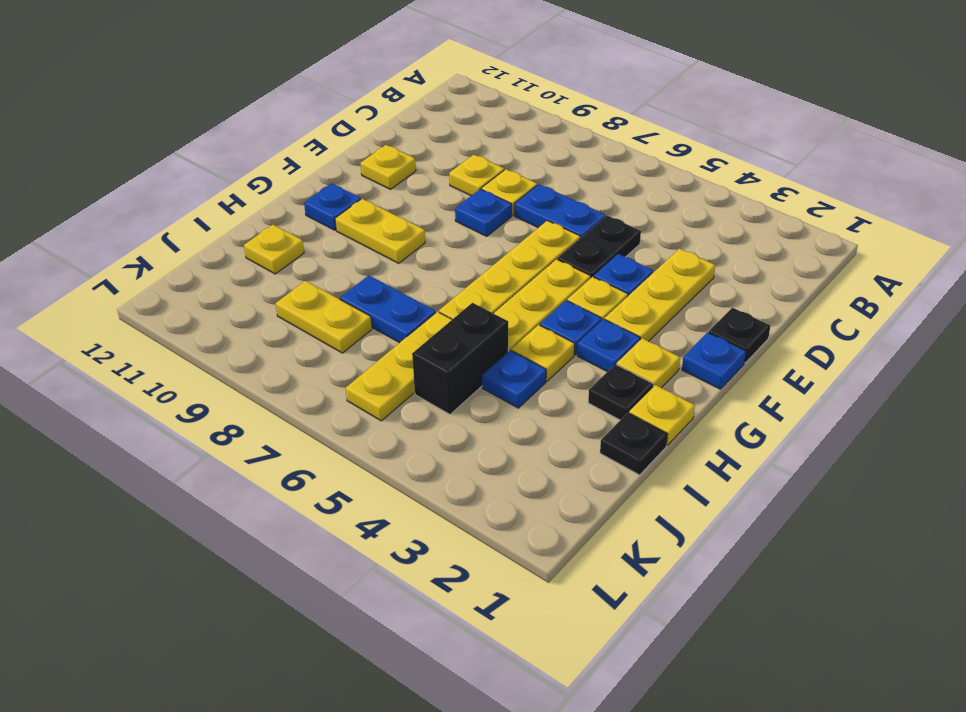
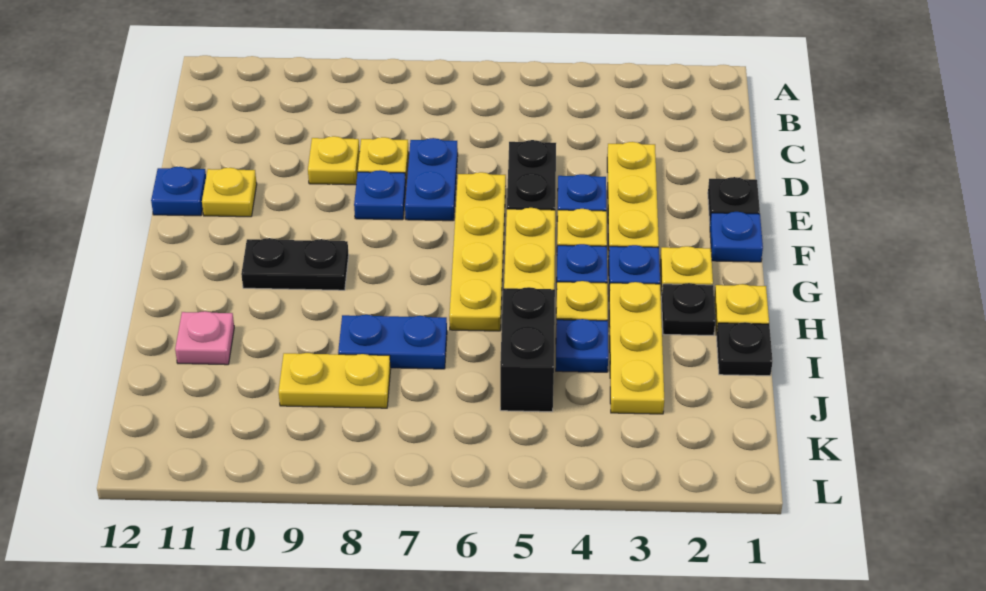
blue plate D6:D7 level 1 -> blue plate D7:E7 level 1
yellow plate G9:G10 level 1 -> black plate G9:G10 level 1
blue plate G11 level 1 -> blue plate E12 level 1
yellow plate I6:K6 level 1 -> yellow plate H3:J3 level 1
yellow plate I11 level 1 -> pink plate I11 level 1

